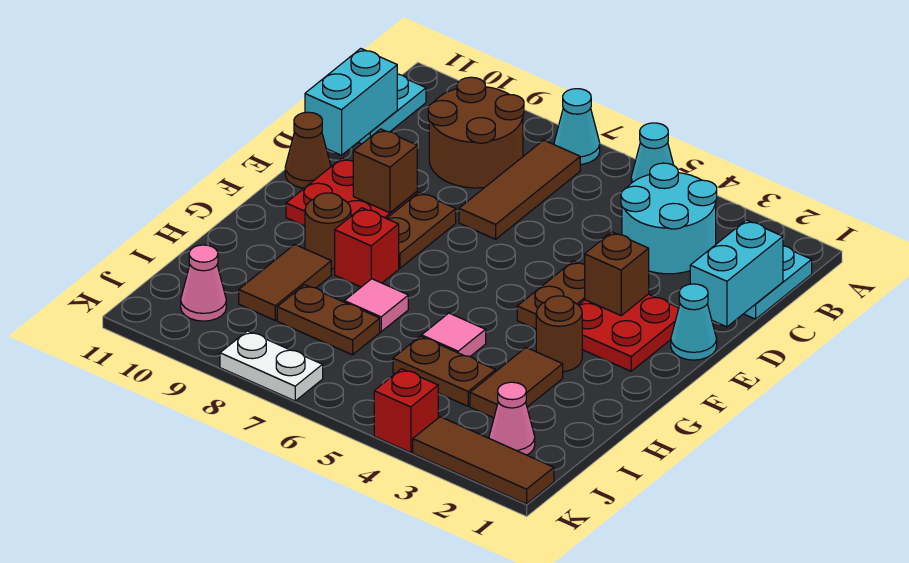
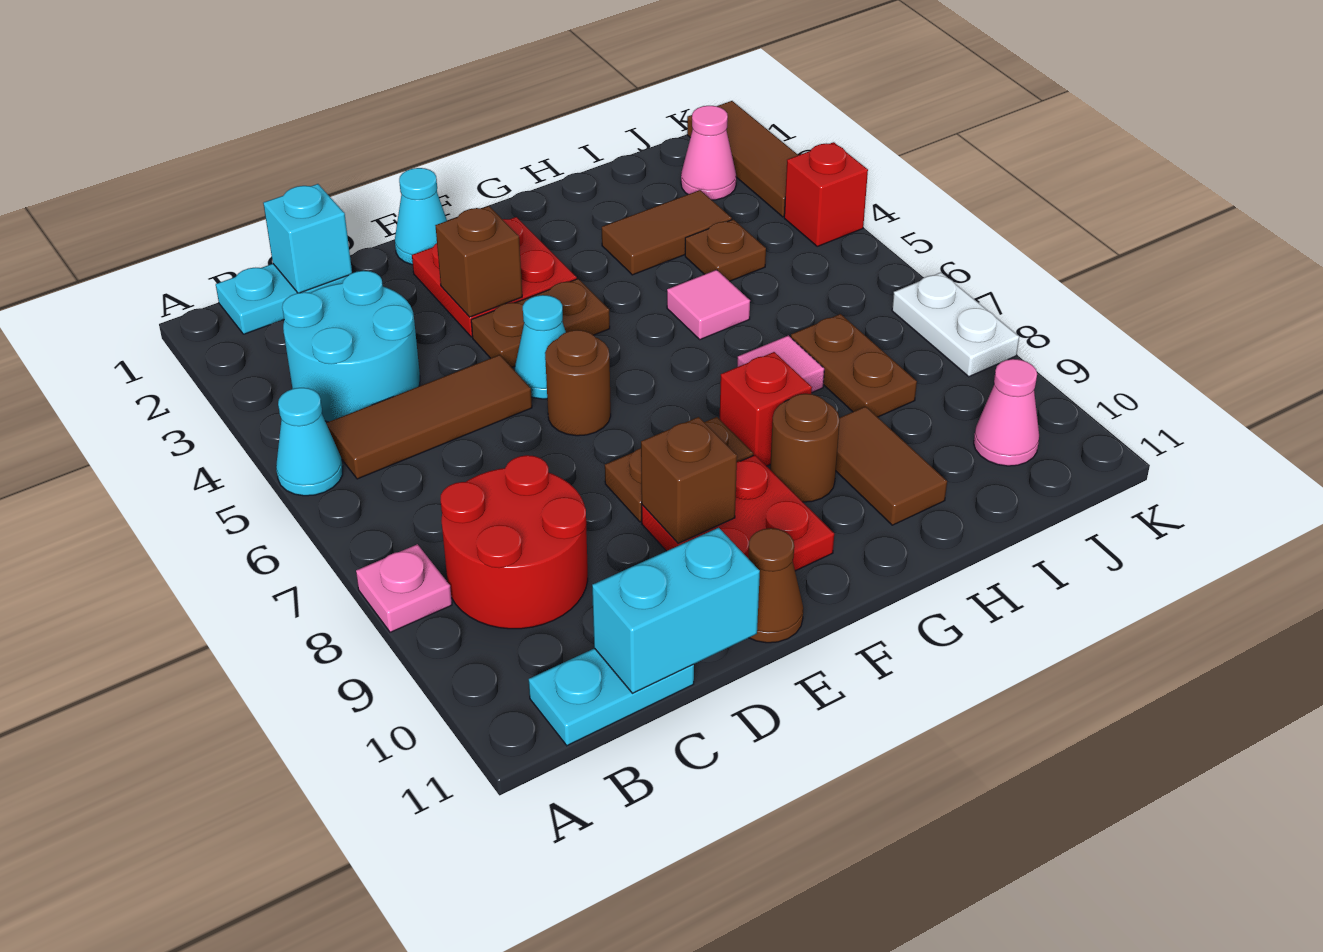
cyan cone A7 level 1 -> cyan cone E5 level 1
none -> pink plate A8 level 1
brown tile B7:D7 level 1 -> brown tile B5:D5 level 1
brown round brick B8:C9 level 1 -> red round brick B8:C9 level 1
cyan brick C1:D1 level 2 -> cyan brick C1 level 2
brown round brick G3 level 1 -> brown round brick E6 level 1
brown tile H9:I9 level 1 -> brown tile H9:H10 level 1
brown plate I4:I5 level 1 -> brown plate I4 level 1

